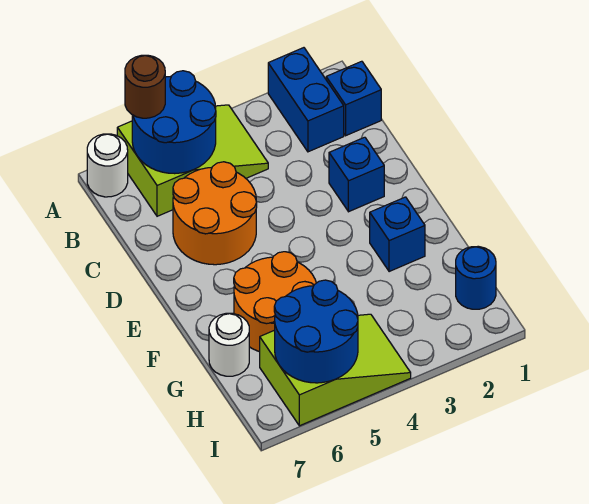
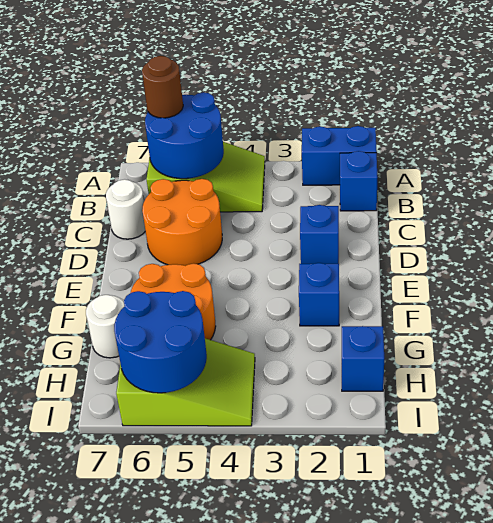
blue brick A2:B2 level 1 -> blue brick A1:A2 level 1
white round brick A7 level 1 -> white round brick C7 level 1
blue round brick H1 level 1 -> blue brick H1 level 1

